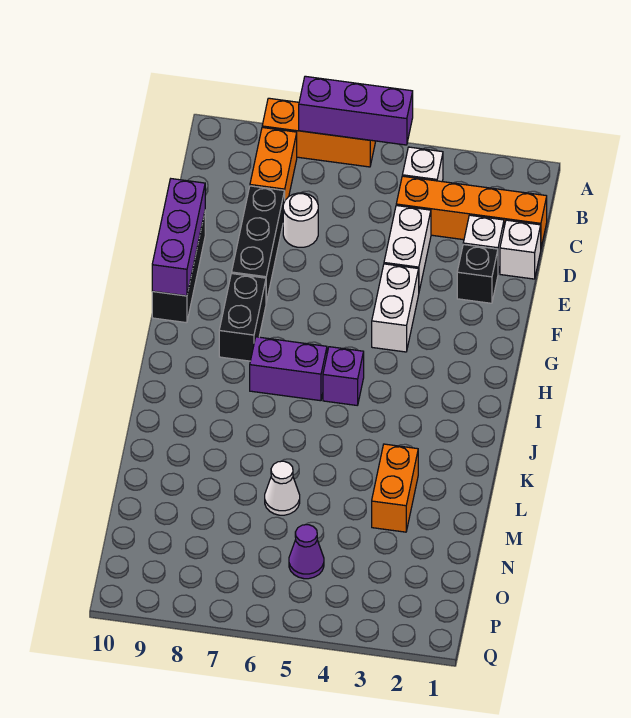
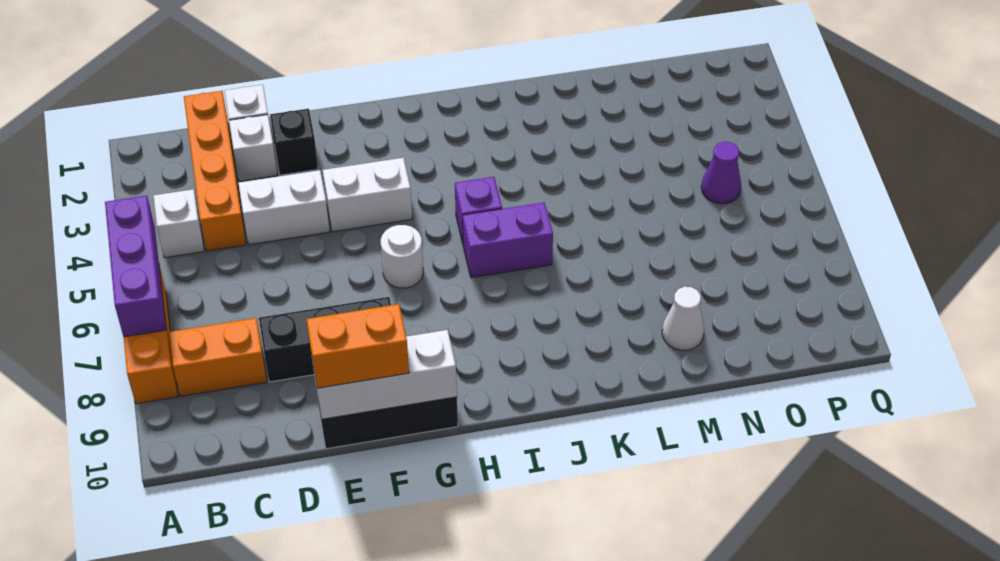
white round brick D7 level 1 -> white round brick G6 level 1
purple brick E10:G10 level 2 -> white brick E10:G10 level 2
black brick G8:H8 level 1 -> none
purple brick I6:I7 level 1 -> purple brick I6:J6 level 1
orange brick L3:M3 level 1 -> orange brick E10:F10 level 3
white cone M6 level 1 -> white cone M9 level 1

